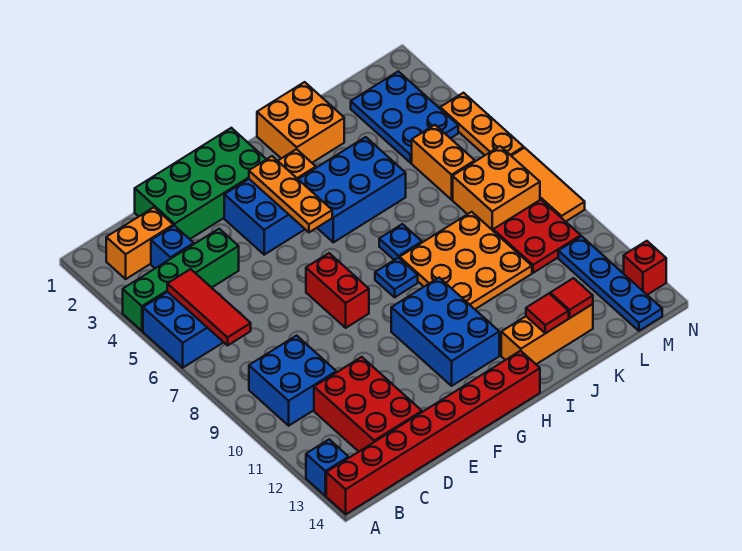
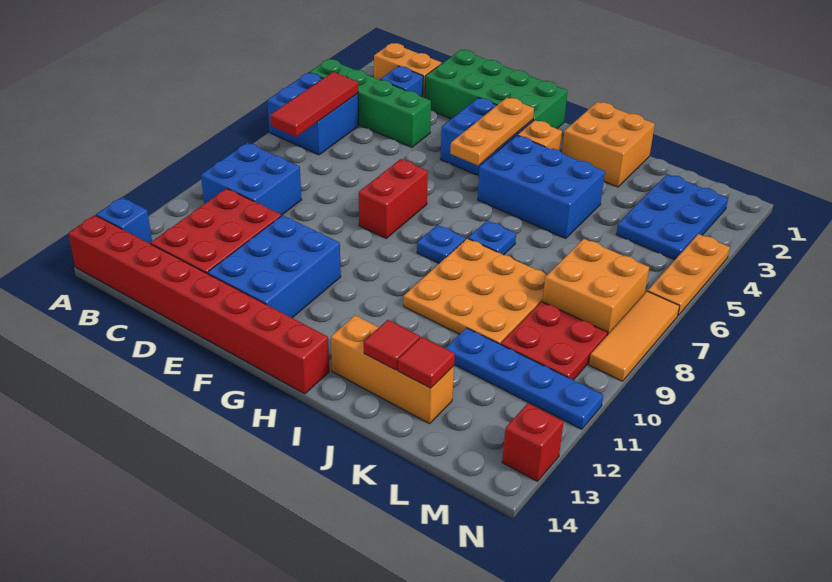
blue brick G10:H12 level 1 -> blue brick E11:F13 level 1
orange brick L5:L6 level 1 -> none
blue plate M11:M14 level 1 -> blue plate K11:N11 level 1

